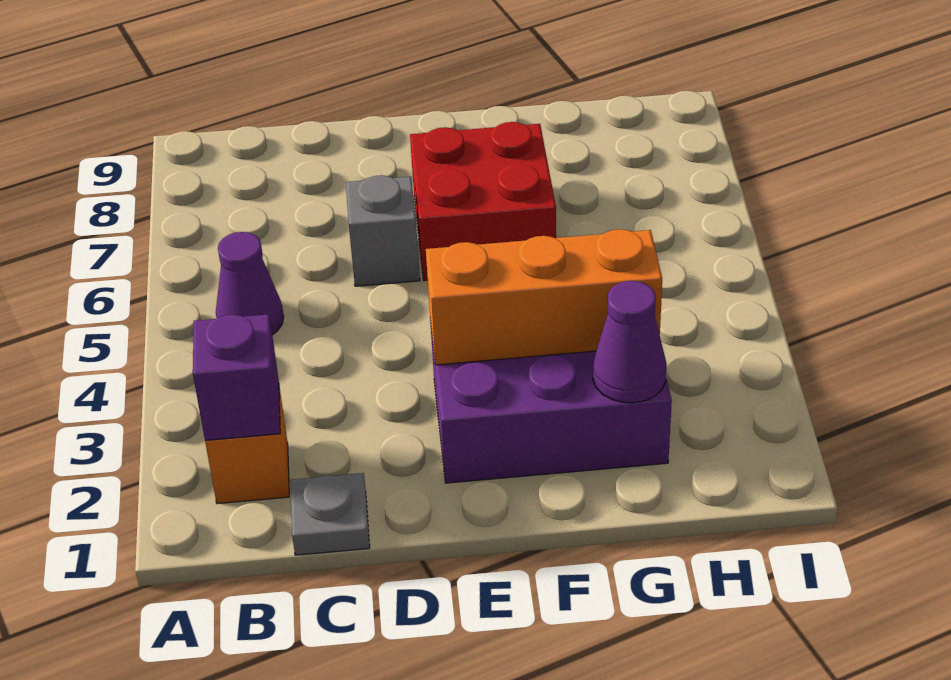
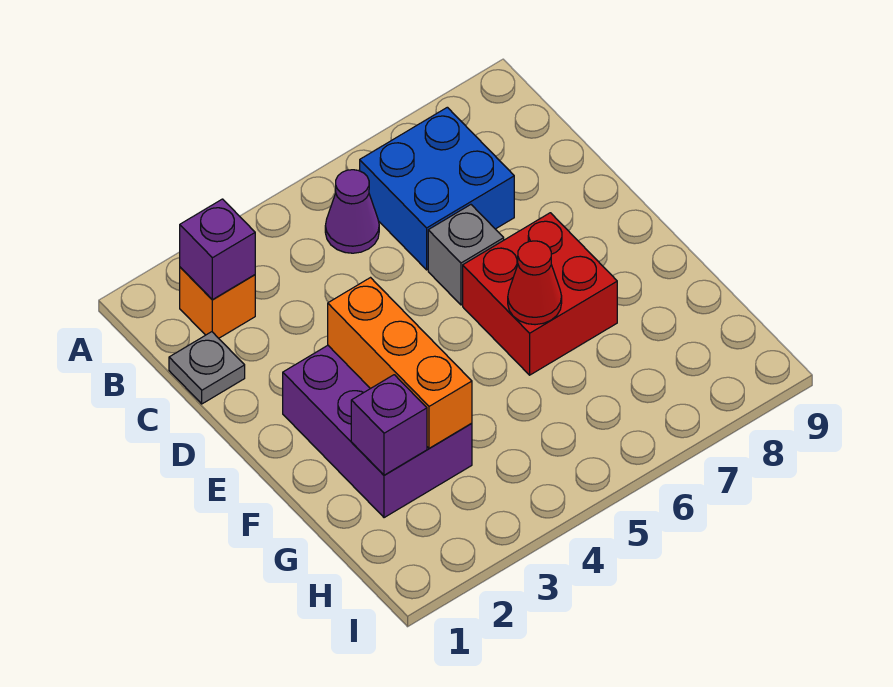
none -> blue brick B6:C7 level 1
none -> red cone F6 level 2
purple cone G2 level 2 -> purple brick G2 level 2

